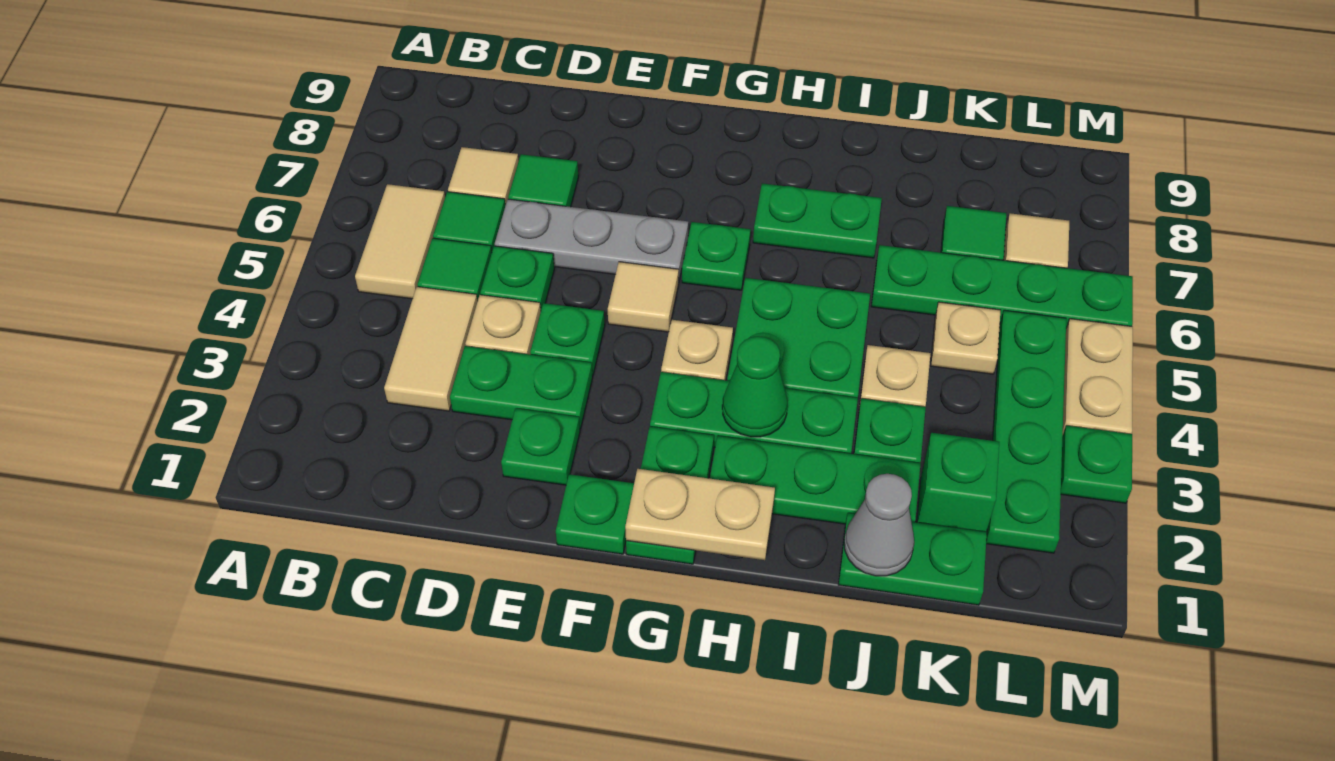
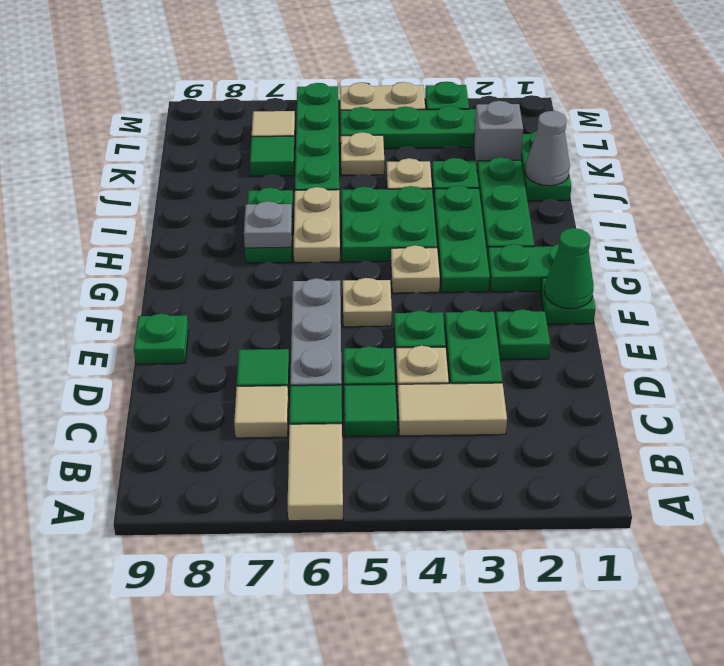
tan tile B5:B6 level 1 -> tan tile A6:B6 level 1
tan tile F5 level 1 -> tan plate F5 level 1
tan plate G1:H1 level 2 -> tan plate H6:I6 level 1
green plate G6 level 1 -> green plate E9 level 1
green cone H3 level 2 -> green cone F1 level 2
none -> grey plate H7 level 2
green brick K2 level 1 -> grey brick K2 level 1

